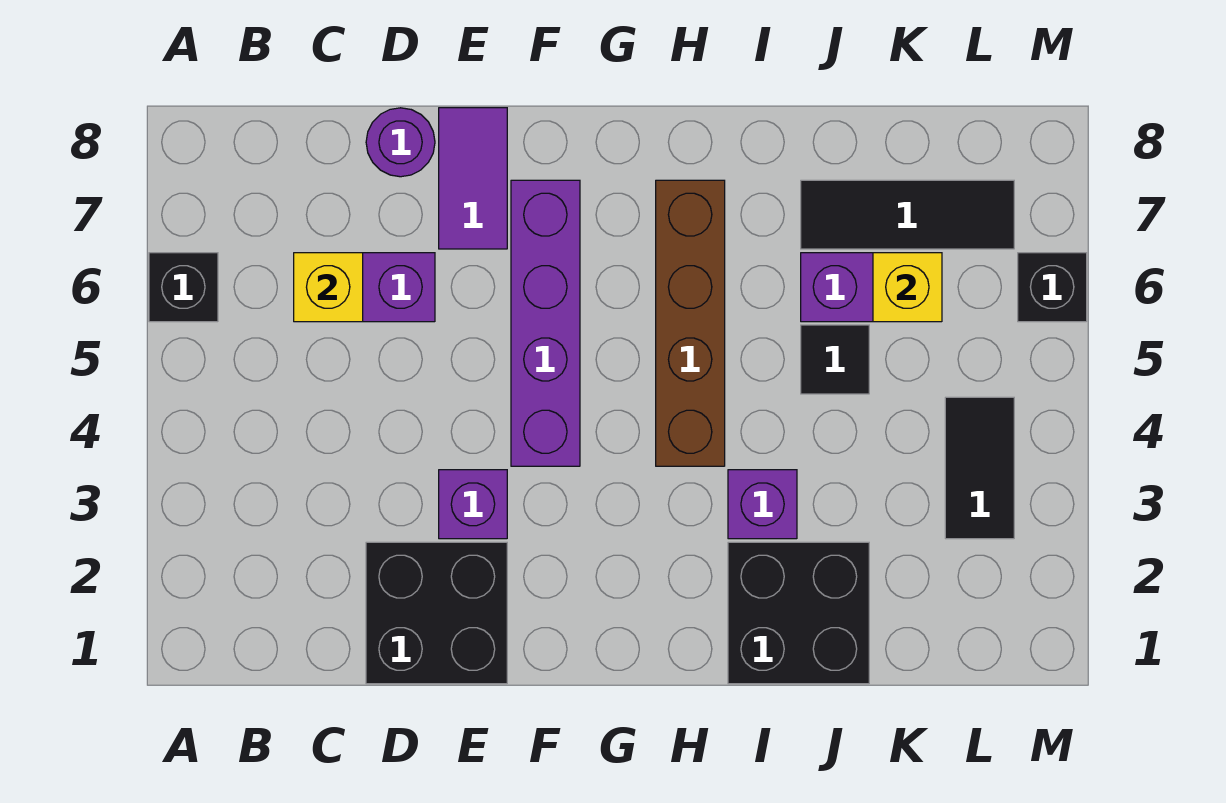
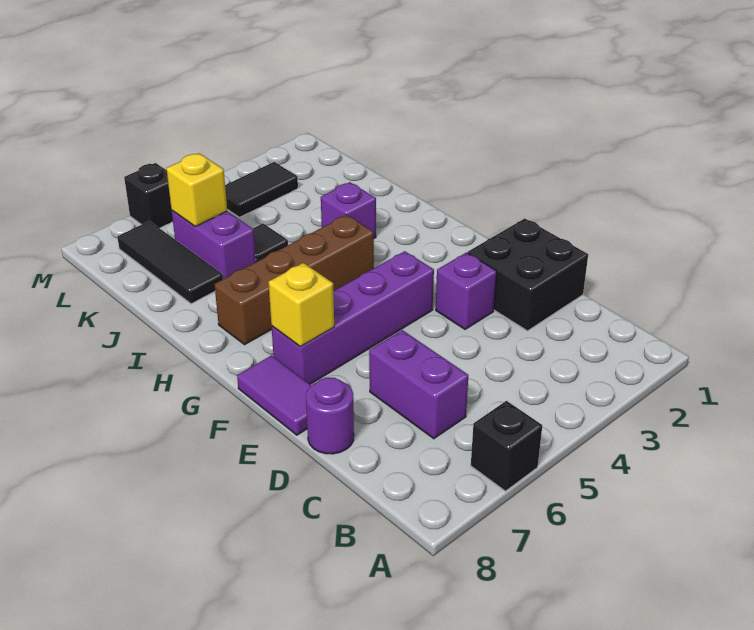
yellow brick C6 level 2 -> yellow brick F7 level 2
purple tile E7:E8 level 1 -> purple tile E8:F8 level 1
black brick I1:J2 level 1 -> none

